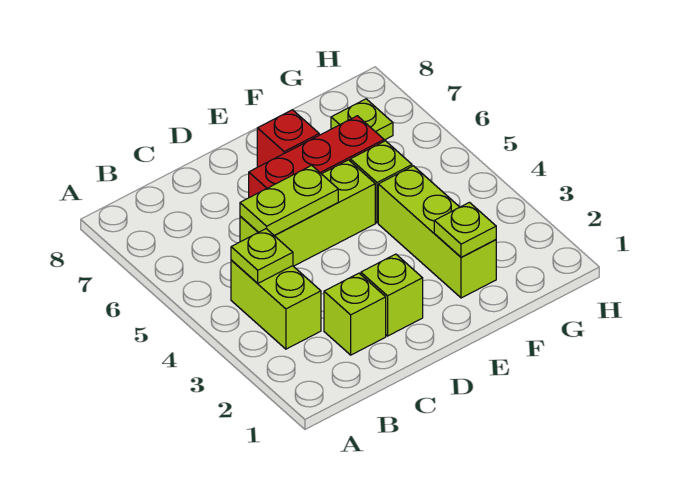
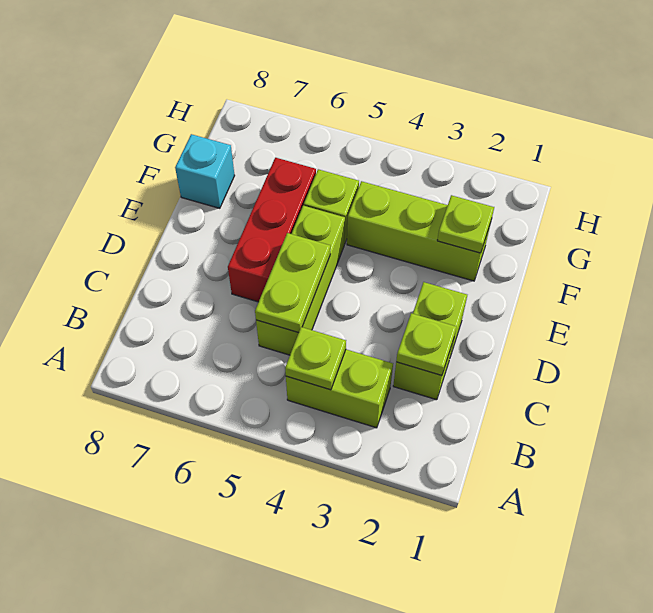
red brick E7 level 1 -> none
none -> cyan brick F8 level 1
lime plate G7 level 1 -> lime plate C2 level 2

